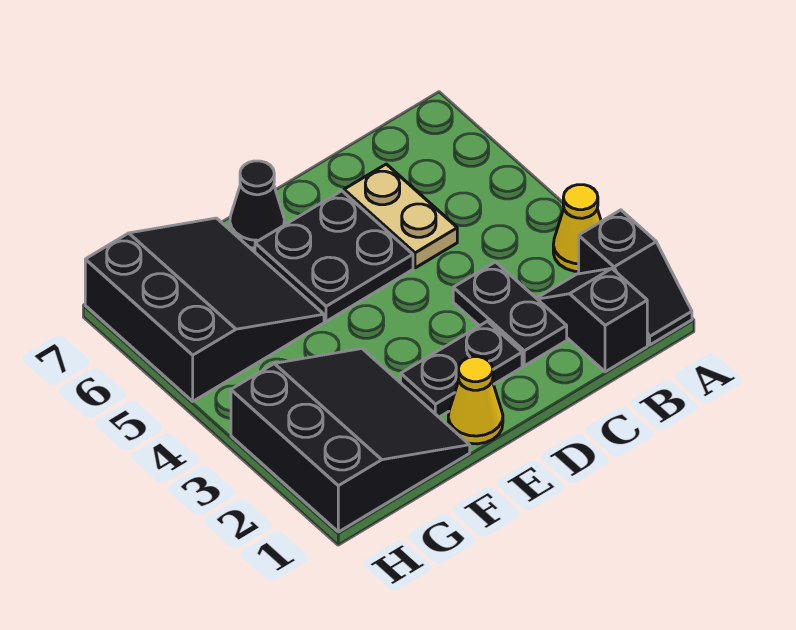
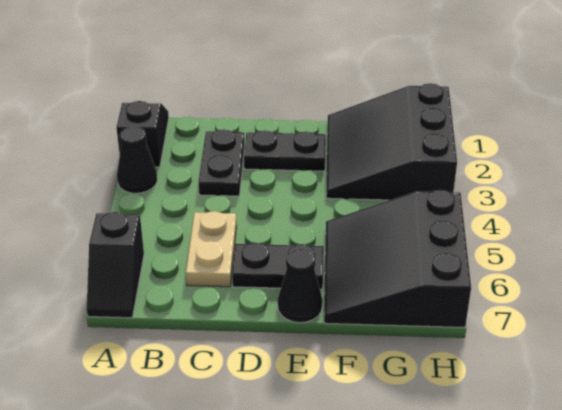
yellow cone A3 level 1 -> black cone A3 level 1
black slope B1:B2 level 1 top 1 -> black slope A6:A7 level 1 top 6
black plate D5:E6 level 1 -> black plate D6:E6 level 1
yellow cone E1 level 1 -> none

